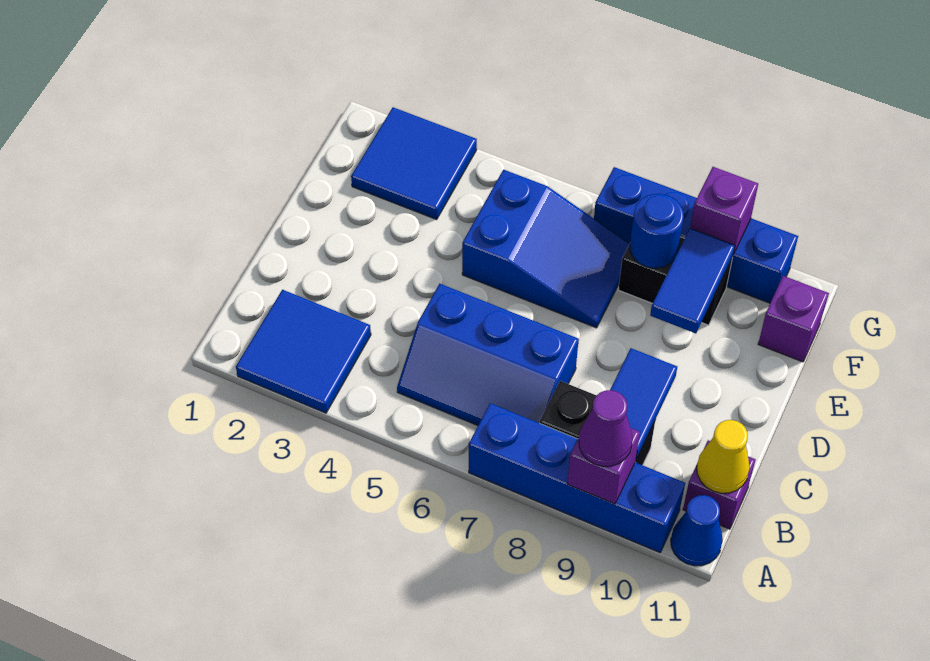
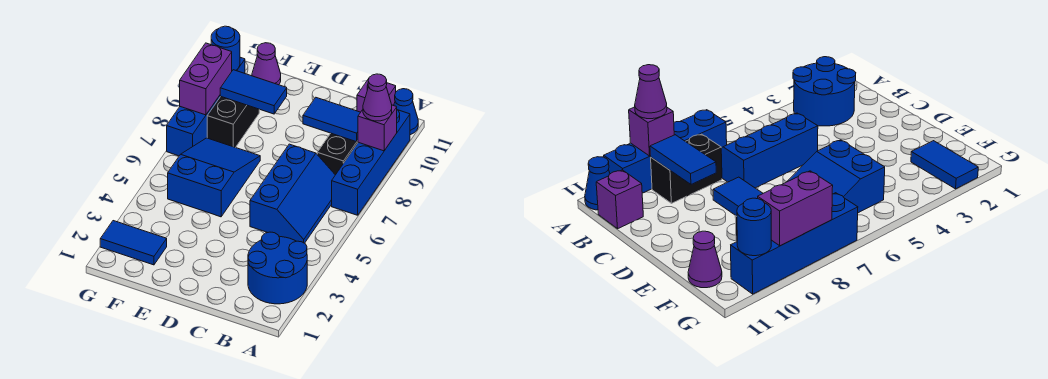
blue tile A2:B3 level 1 -> blue round brick A2:B3 level 1
yellow cone B11 level 2 -> none
blue tile F2:G3 level 1 -> blue tile F2:G2 level 1
blue round brick F8 level 2 -> blue round brick G10 level 2
purple brick F11 level 1 -> purple cone F11 level 1
purple brick G9 level 2 -> purple brick G8:G9 level 2

